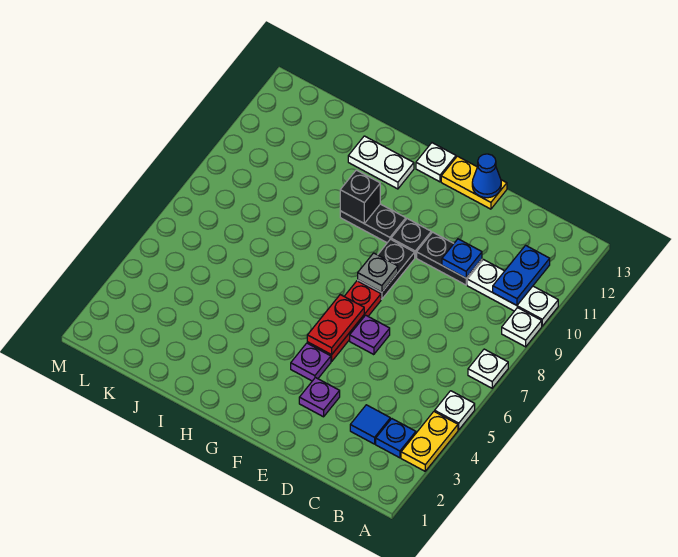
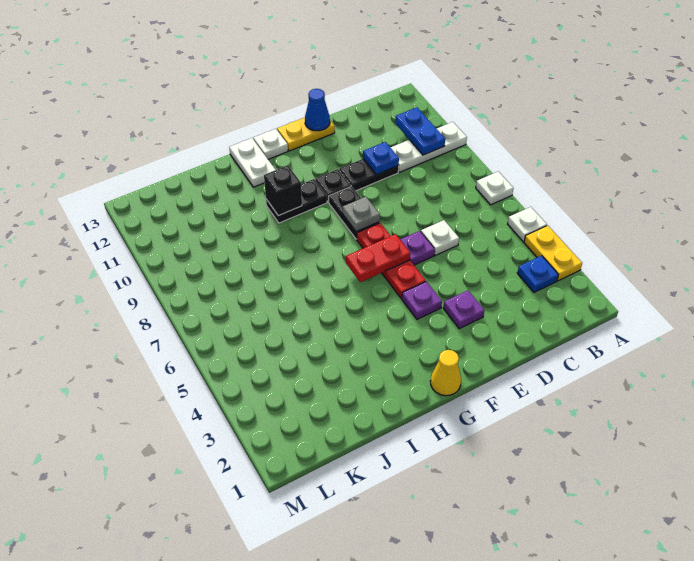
white plate A9 level 1 -> white plate D6 level 1
blue tile C3 level 1 -> none
red plate F5:F6 level 2 -> red plate F6:G6 level 2
none -> yellow cone G1 level 1
white plate H12:I12 level 1 -> white plate H12:H13 level 1

